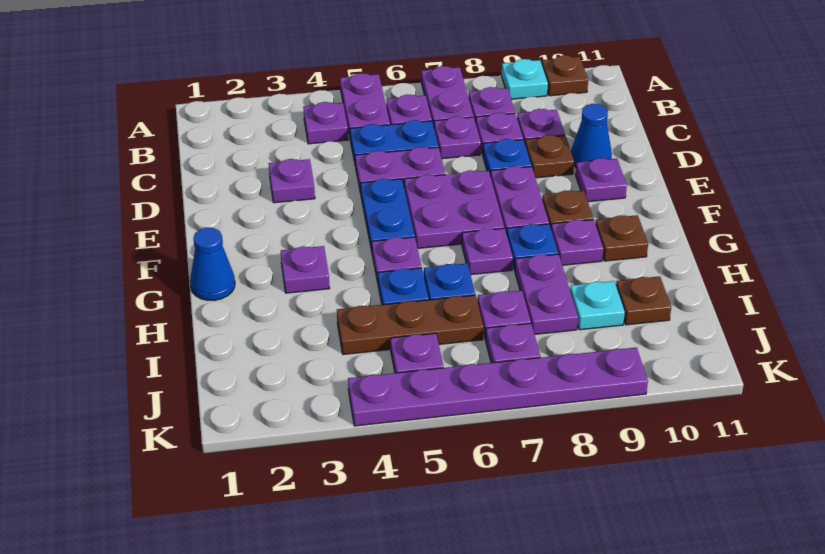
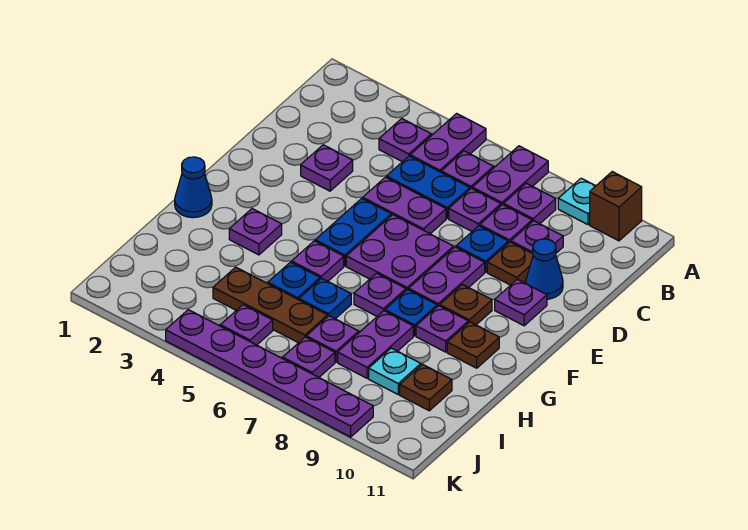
brown plate A10 level 1 -> brown brick A10 level 1

